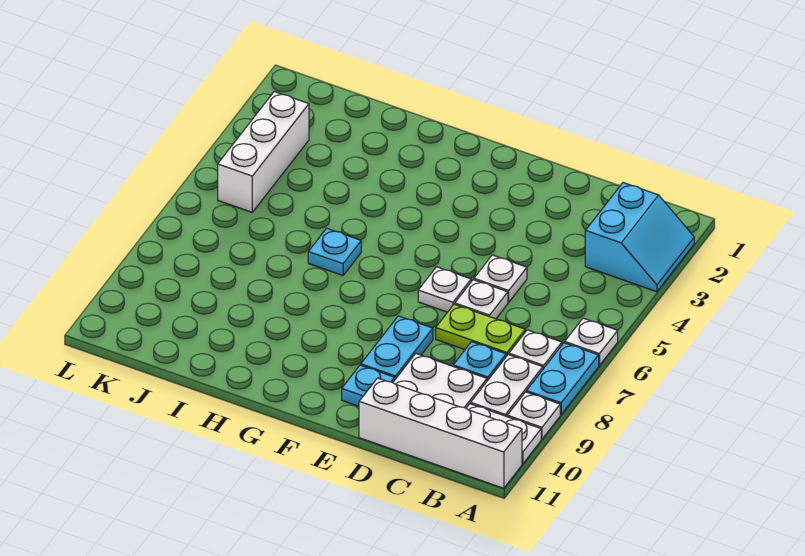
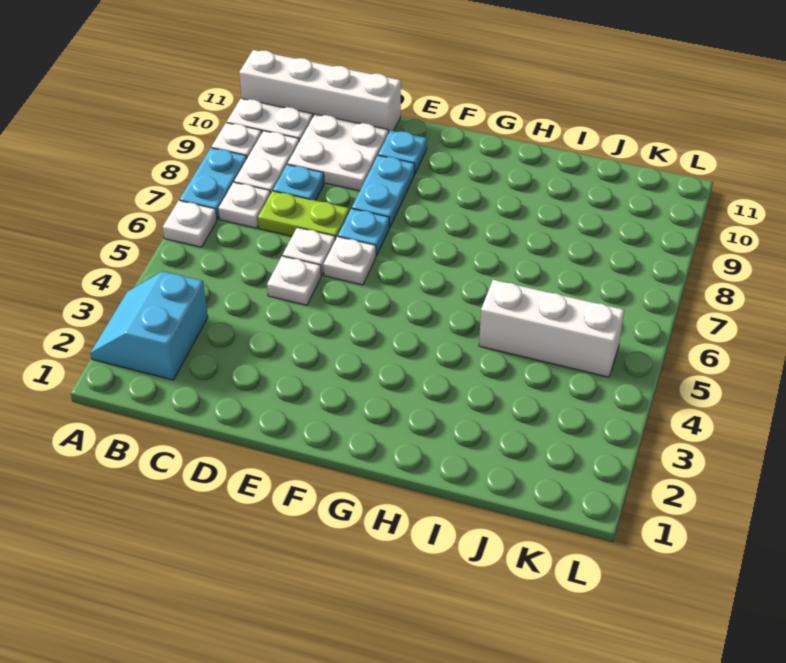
cyan plate H6 level 1 -> cyan plate E7 level 1
white brick K3:K5 level 1 -> white brick I5:K5 level 1

